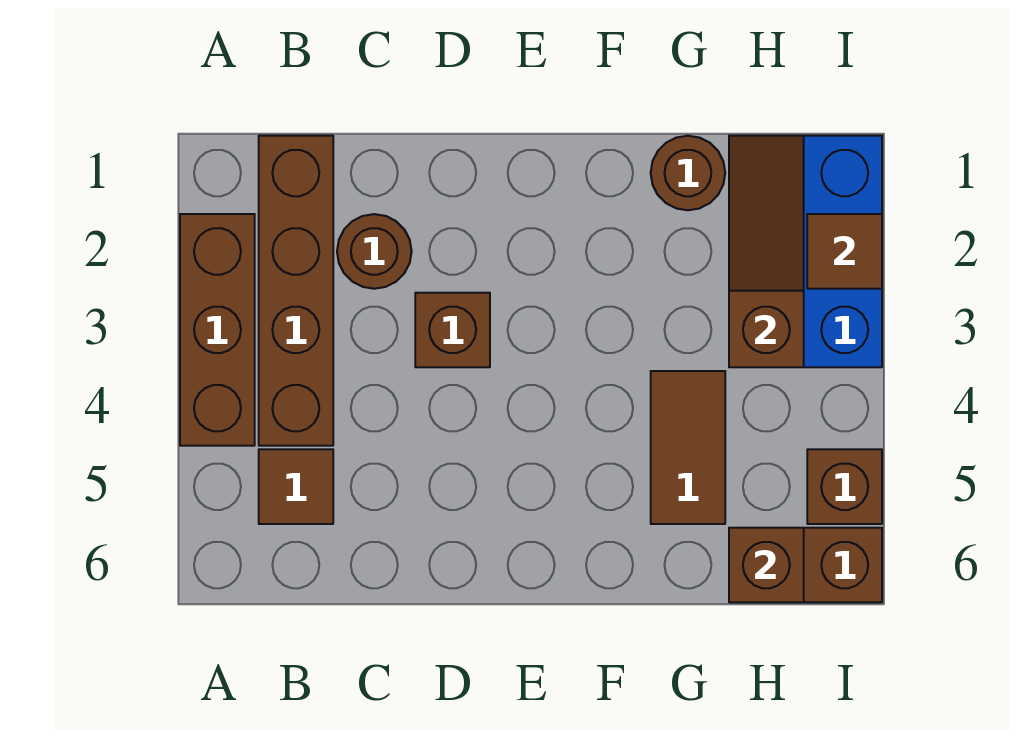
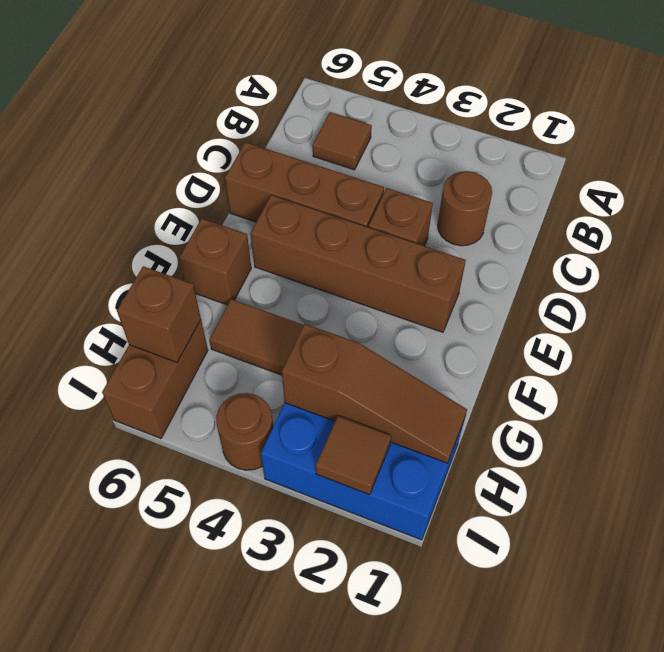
brown brick A2:A4 level 1 -> brown brick D4:D6 level 1
brown brick B1:B4 level 1 -> brown brick E2:E5 level 1
brown round brick G1 level 1 -> brown round brick I4 level 1
brown brick I5 level 1 -> brown brick F6 level 1

